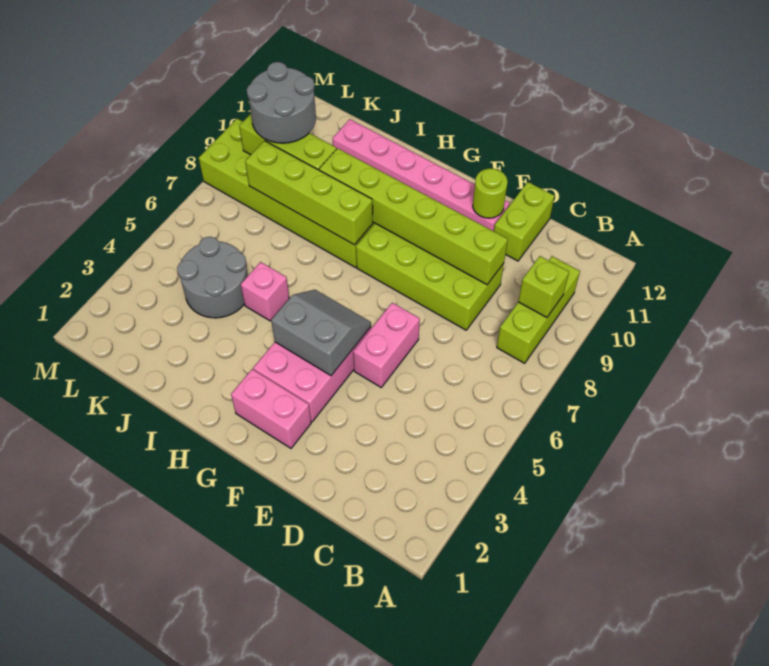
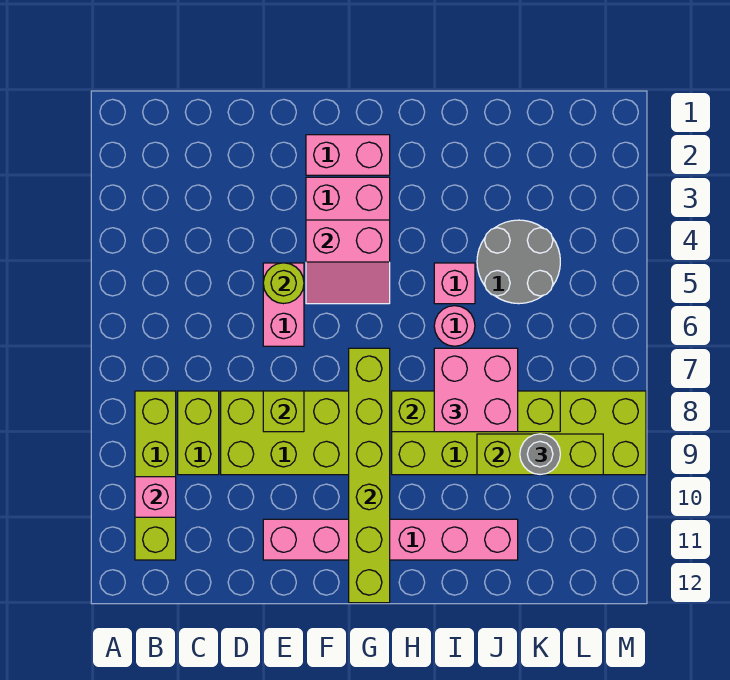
lime brick B8:B10 level 1 -> lime brick B8:B11 level 1
lime brick B9 level 2 -> lime brick E8 level 2
none -> pink brick B10 level 2
lime brick D9:I9 level 2 -> lime brick G7:G12 level 2
lime brick D11:D12 level 1 -> lime brick C8:C9 level 1
lime round brick E11 level 2 -> lime round brick E5 level 2
grey slope F4:G5 level 2 top 4 -> pink slope F4:G5 level 2 top 4
none -> pink round brick I6 level 1
none -> pink brick I7:J8 level 3
grey round brick K9:L10 level 3 -> grey round brick K9 level 3

